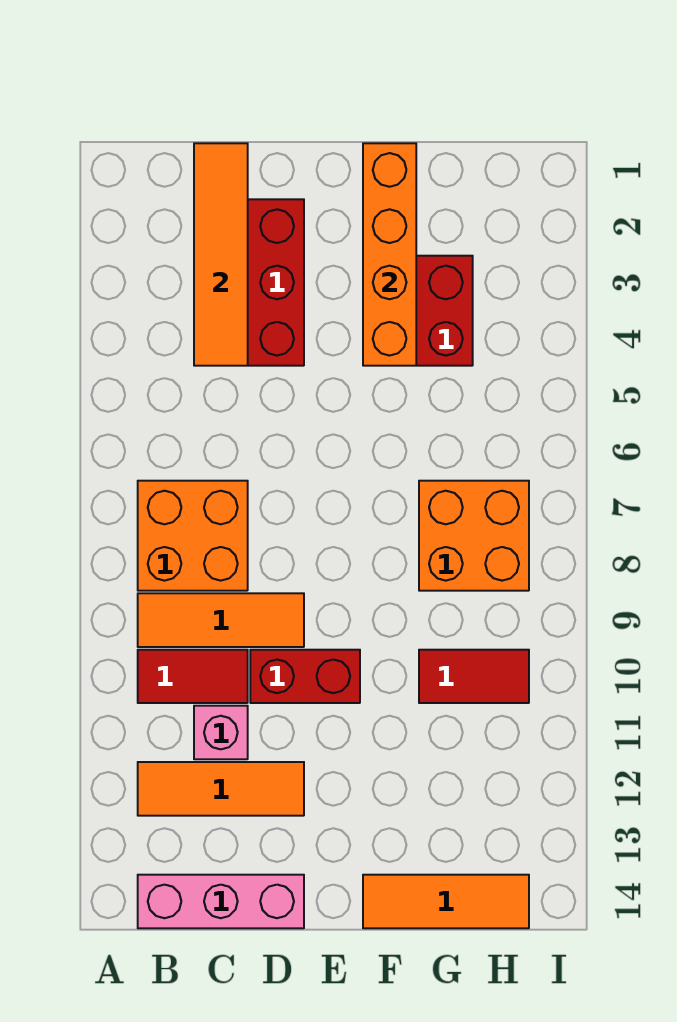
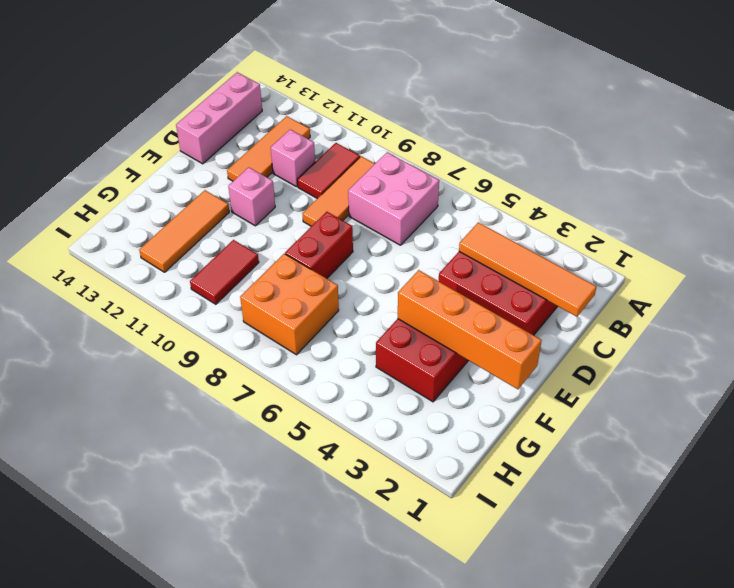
orange brick B7:C8 level 1 -> pink brick B7:C8 level 1
red brick D10:E10 level 1 -> red brick E8:F8 level 1
none -> pink brick E11 level 1
orange tile F14:H14 level 1 -> orange tile F12:H12 level 1

